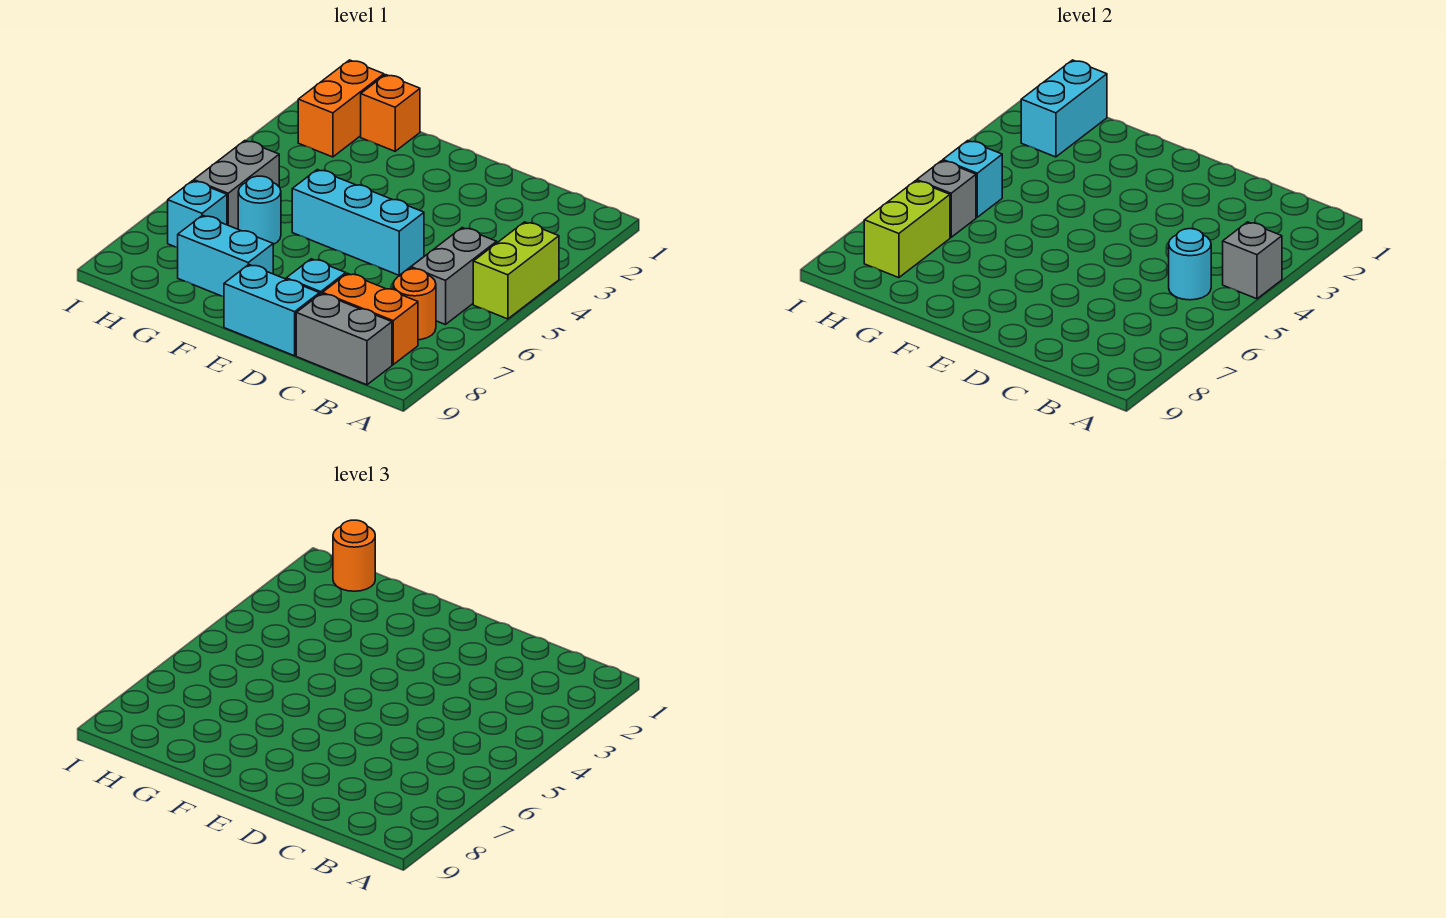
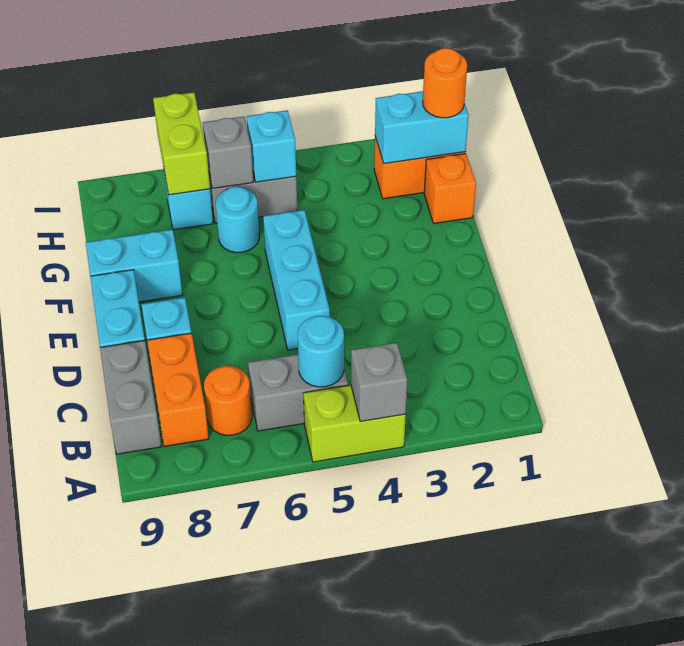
cyan brick F8:G8 level 1 -> cyan brick F8:F9 level 1
lime brick H7:H8 level 2 -> lime brick H7:I7 level 2

